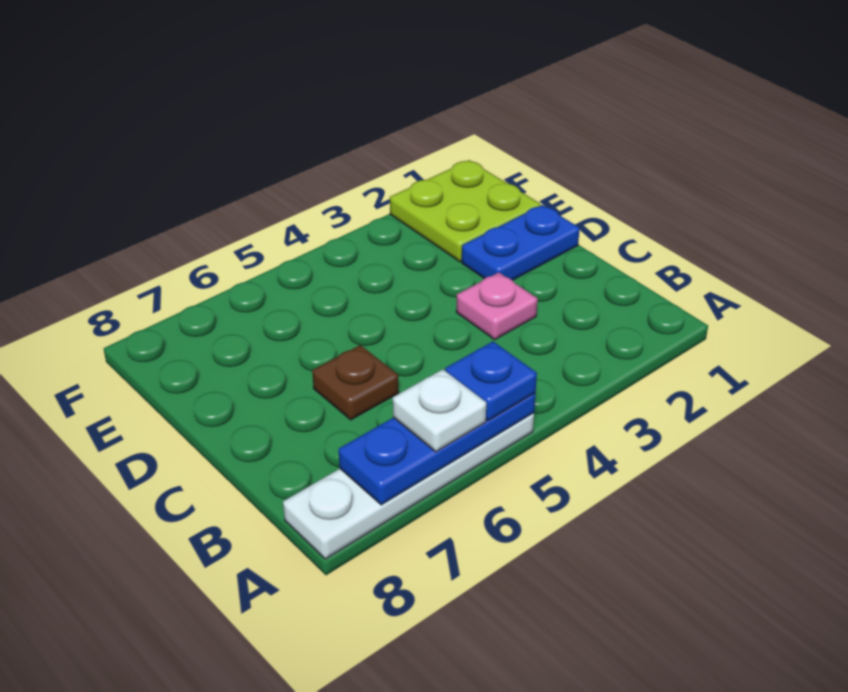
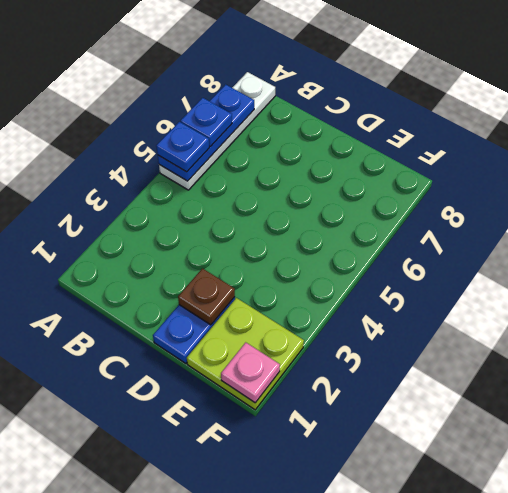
white plate A6 level 3 -> blue plate A6 level 3
pink plate C3 level 1 -> pink plate F1 level 2
brown plate C6 level 1 -> brown plate D2 level 2

